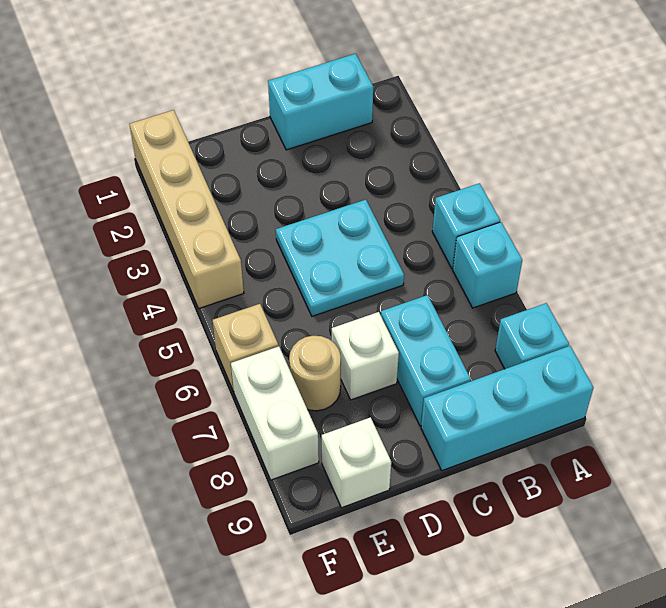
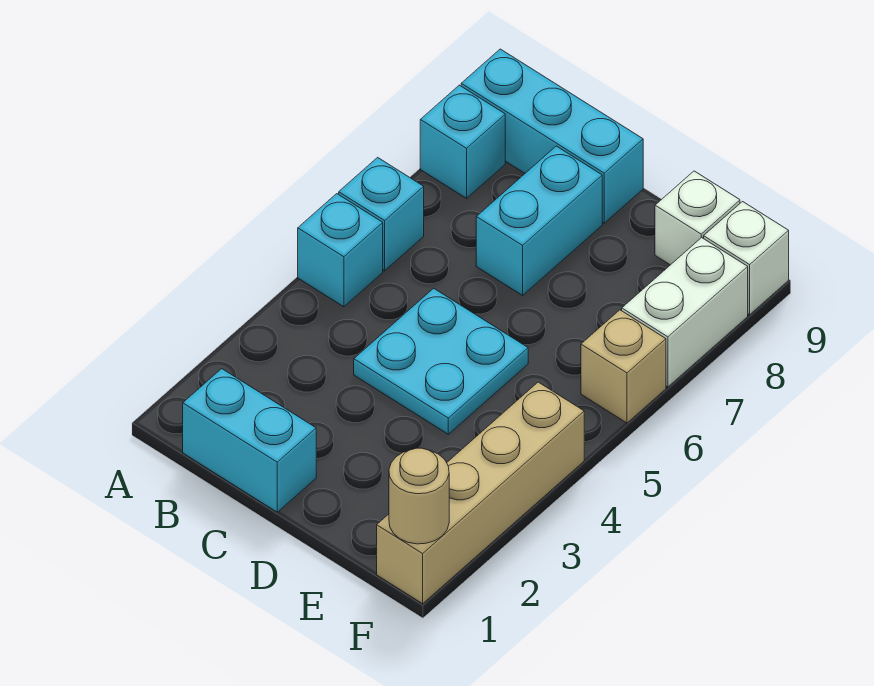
white brick D7 level 1 -> white brick F9 level 1
tan round brick E7 level 1 -> tan round brick F1 level 2

